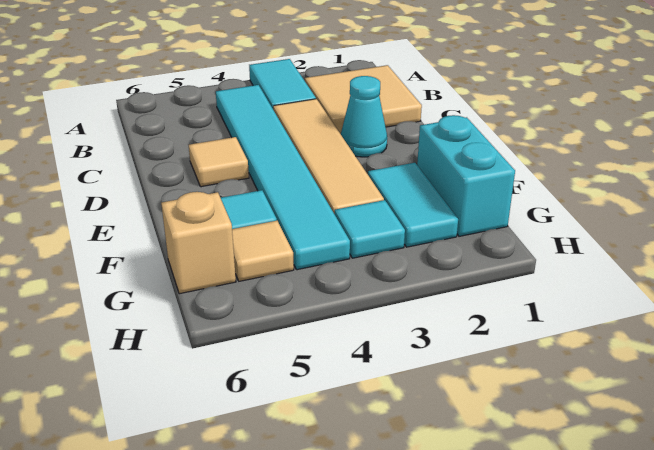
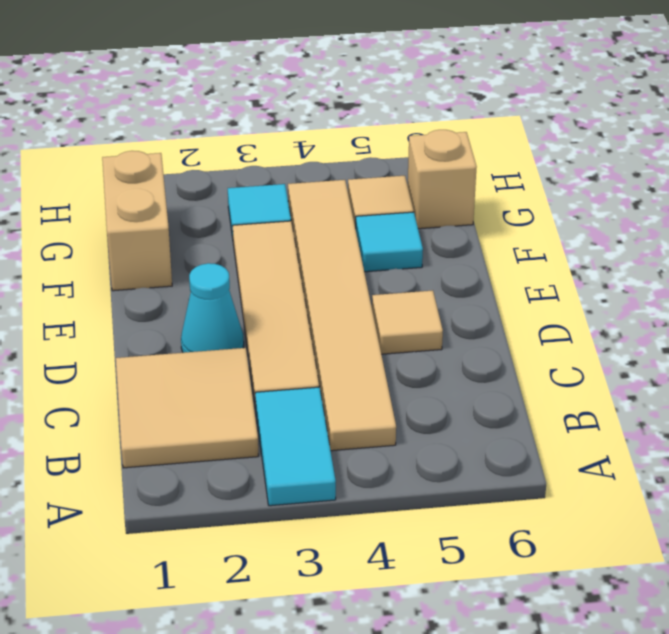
cyan tile B4:G4 level 1 -> tan tile B4:G4 level 1
cyan brick F1:G1 level 1 -> tan brick F1:G1 level 1
cyan tile F2:G2 level 1 -> none

